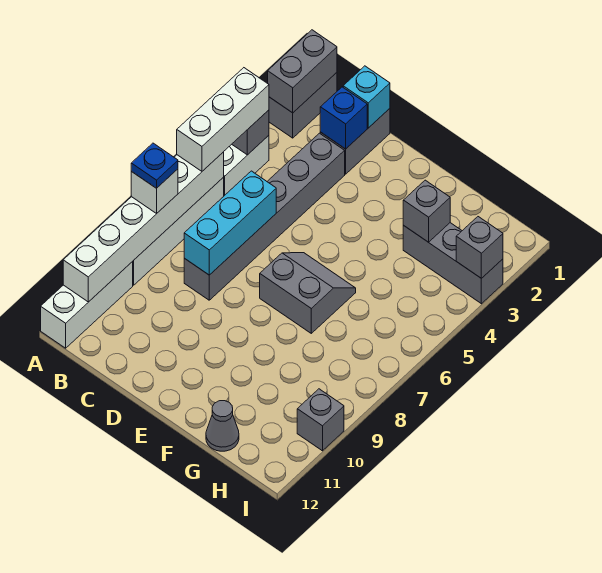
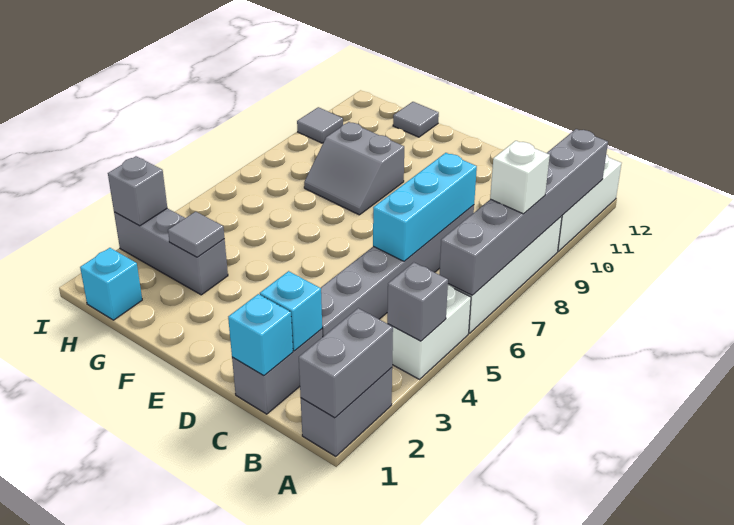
white brick A4:A6 level 3 -> none
white brick A6:A11 level 2 -> grey brick A6:A11 level 2
blue plate A8 level 4 -> none
blue brick C2 level 2 -> cyan brick C2 level 2
grey slope E6:F7 level 1 top 7 -> grey slope F8:G9 level 1 top 9
grey brick G3 level 2 -> grey tile G3 level 2
grey cone G12 level 1 -> grey tile G12 level 1
none -> cyan brick H1 level 1
grey brick I10 level 1 -> grey tile I10 level 1

